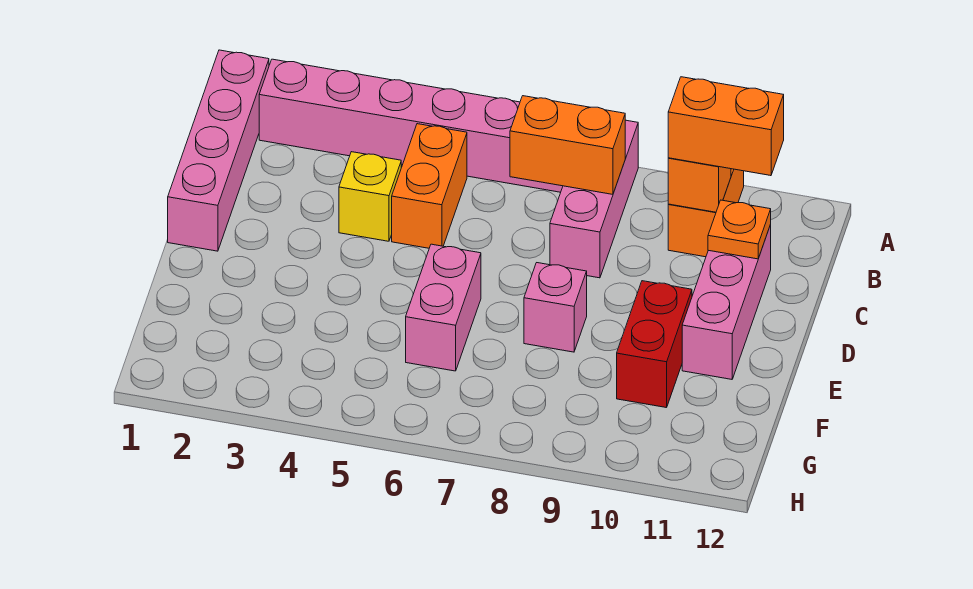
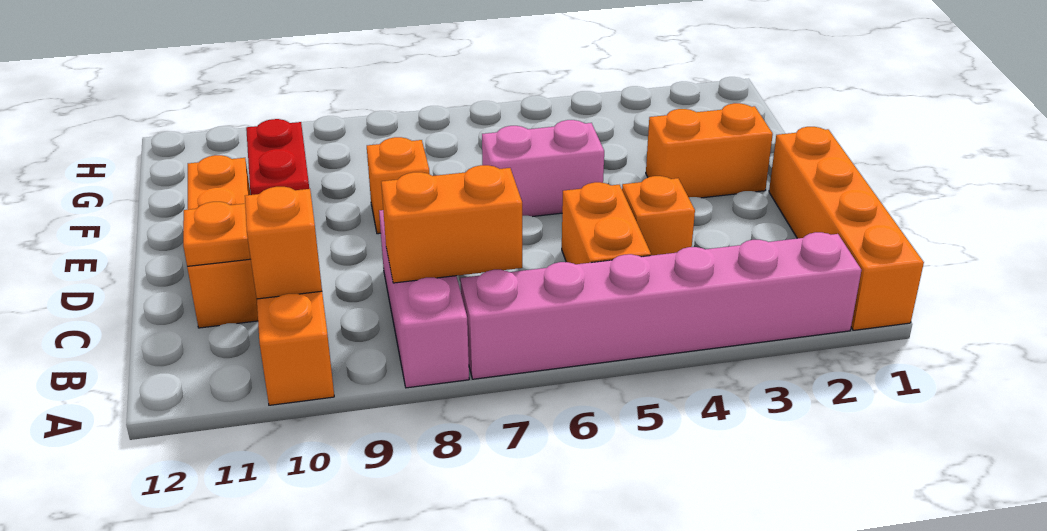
pink brick A1:D1 level 1 -> orange brick A1:D1 level 1
orange brick B10:B11 level 3 -> orange brick E2:E3 level 1
yellow brick C4 level 1 -> orange brick C4 level 1
pink brick C11:E11 level 1 -> orange brick C11:E11 level 1
pink brick E6:F6 level 1 -> pink brick E5:E6 level 1
pink brick E8 level 1 -> orange brick E8 level 1

